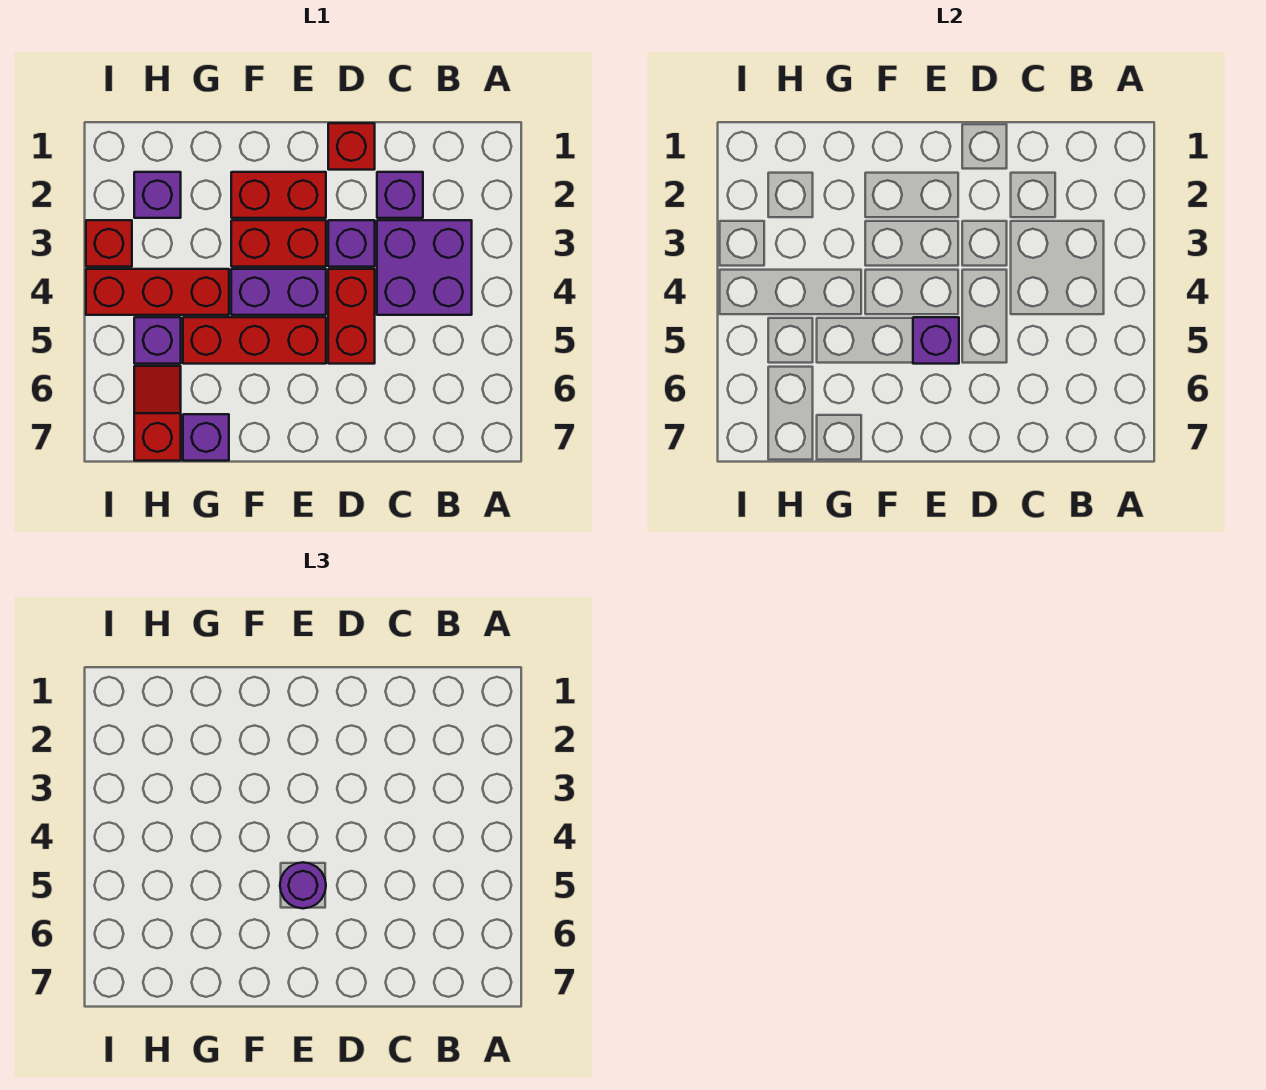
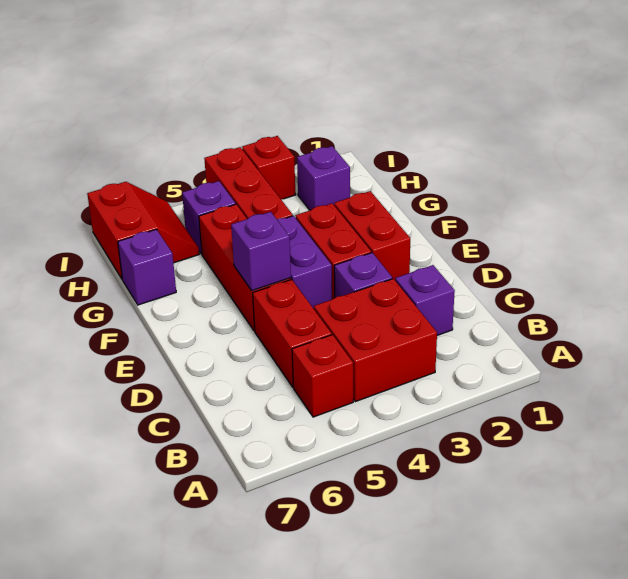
purple brick B3:C4 level 1 -> red brick B3:C4 level 1
red brick D1 level 1 -> red brick B5 level 1
red brick D4:D5 level 1 -> red brick C5:D5 level 1
purple round brick E5 level 3 -> none
red slope H6:H7 level 1 top 7 -> red slope H6:I7 level 1 top 7

